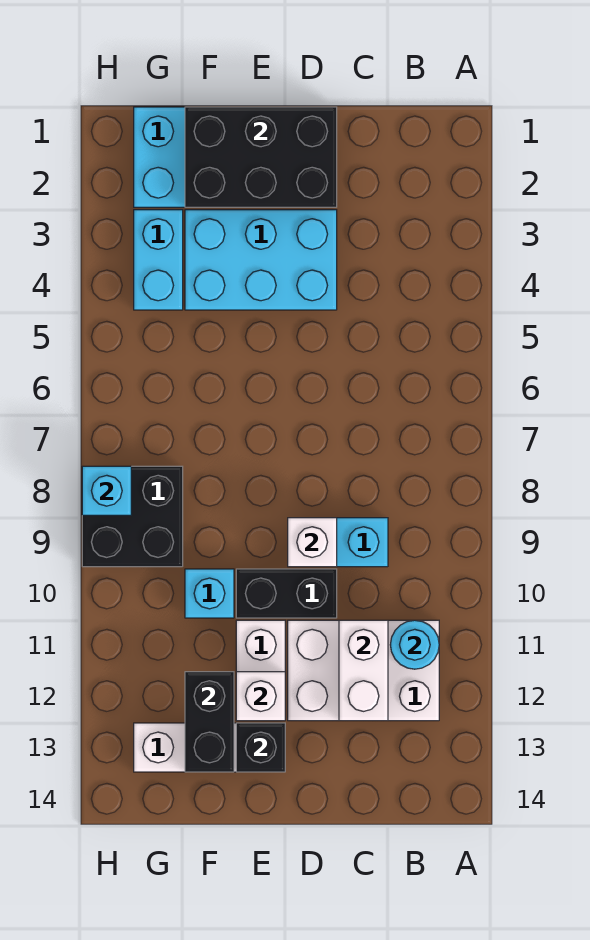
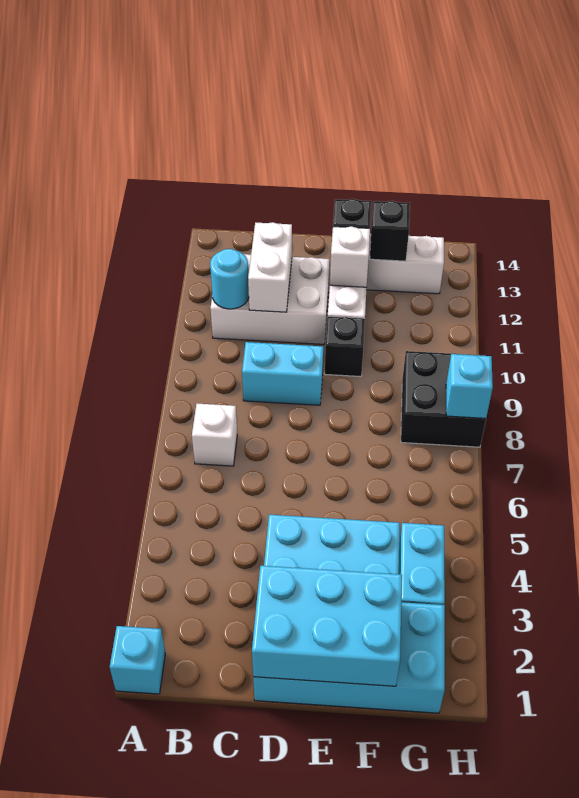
black brick D1:F2 level 2 -> cyan brick D1:F2 level 2
white brick D9 level 2 -> white brick B7 level 1
black brick D10:E10 level 1 -> black brick E10 level 1
cyan brick F10 level 1 -> cyan brick A1 level 1
black brick F12:F13 level 2 -> black brick F13 level 2

